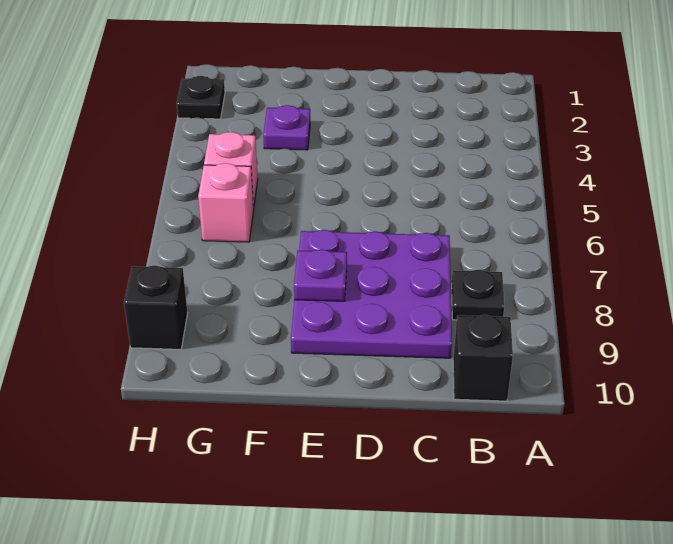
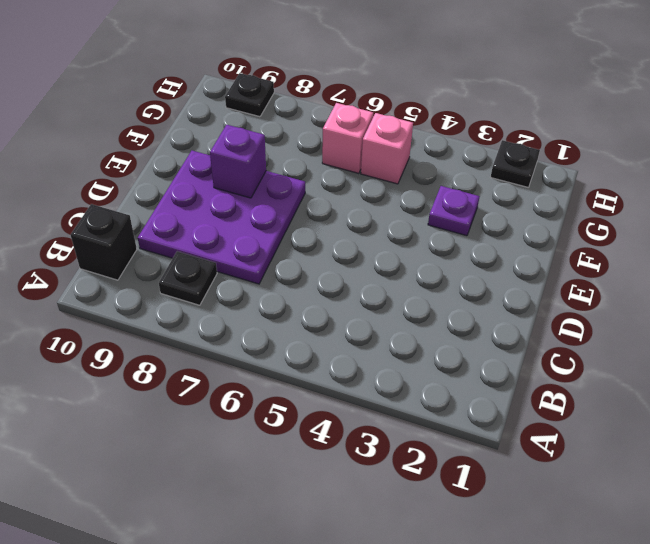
purple plate E8 level 2 -> purple brick E8 level 2
black brick H9 level 1 -> black plate H9 level 1

